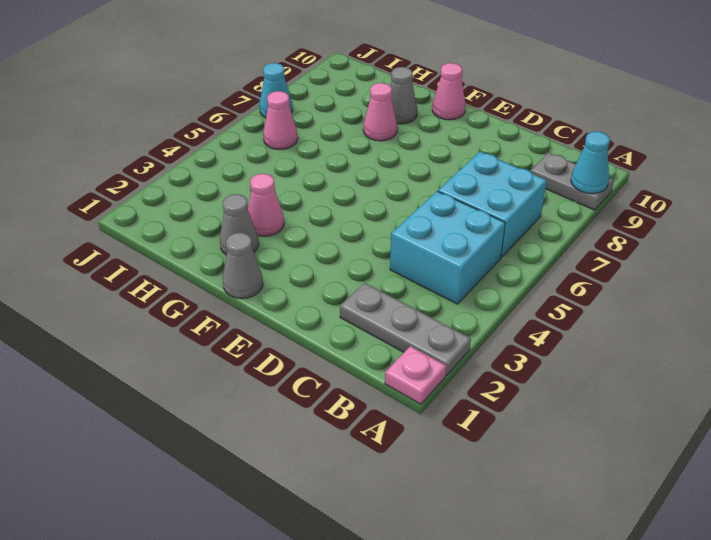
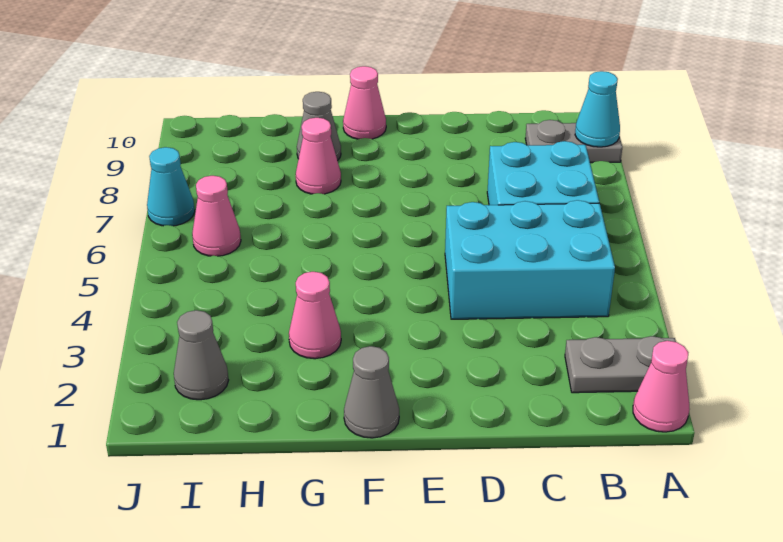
pink plate A1 level 1 -> pink cone A1 level 1
grey plate A2:C2 level 1 -> grey plate A2:B2 level 1
cyan brick B4:C5 level 1 -> cyan brick B4:D5 level 1
grey cone G2 level 1 -> grey cone I2 level 1

